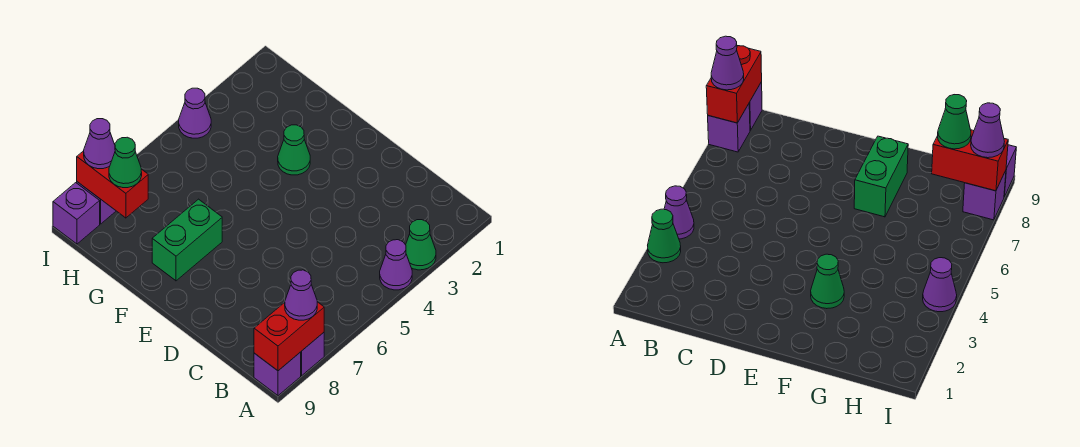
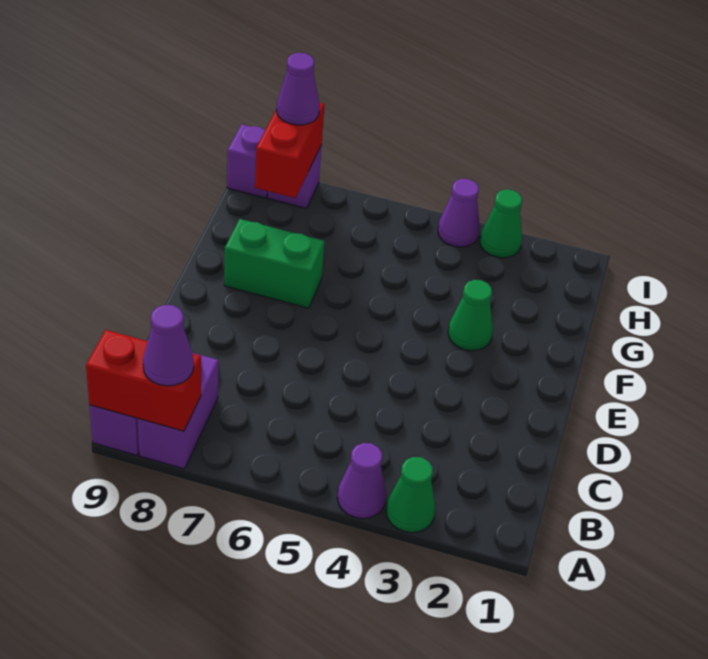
purple brick A8 level 1 -> purple brick A8:B8 level 1
green cone H8 level 3 -> green cone I3 level 1

